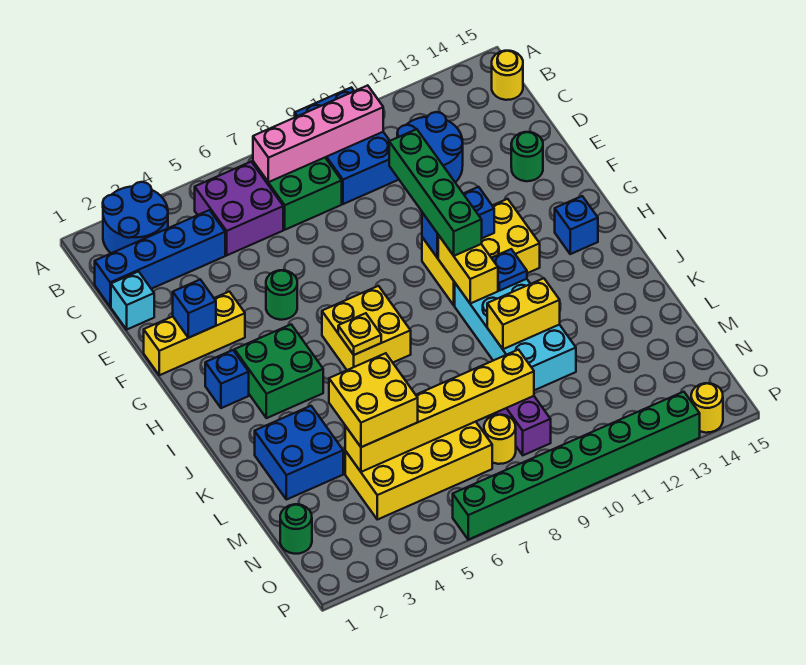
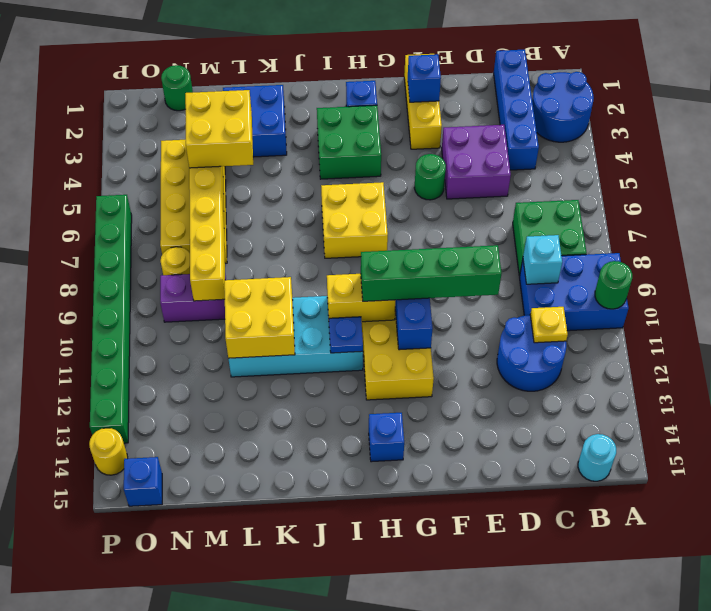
purple brick B5:C6 level 1 -> purple brick D4:E5 level 1
pink brick B7:B10 level 2 -> none
yellow round brick B15 level 1 -> cyan round brick B15 level 1
cyan brick D1 level 1 -> cyan brick C9 level 2
green round brick E14 level 1 -> green round brick A10 level 2
yellow plate I6 level 2 -> yellow plate C11 level 2
yellow brick K10:K11 level 2 -> yellow brick K10:L11 level 2
none -> blue brick O15 level 1

